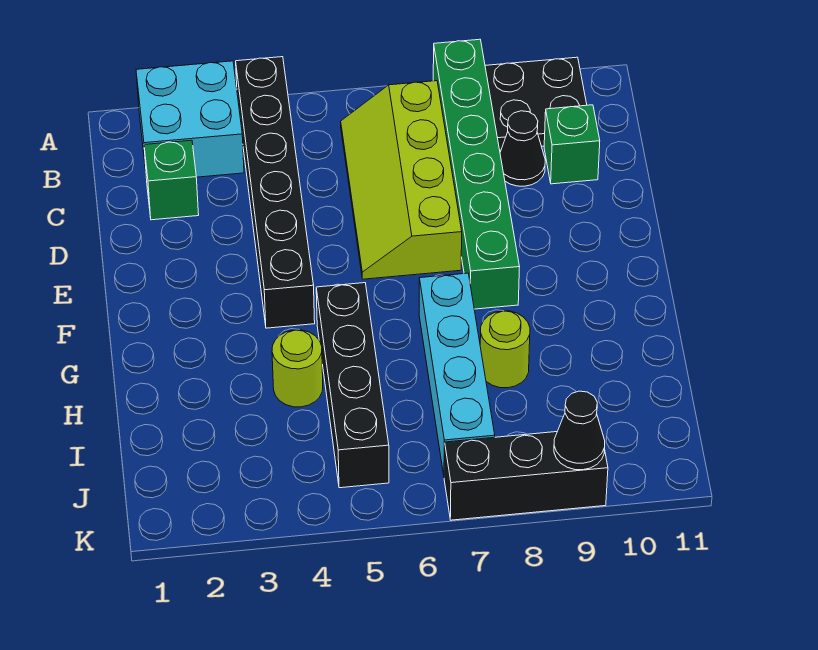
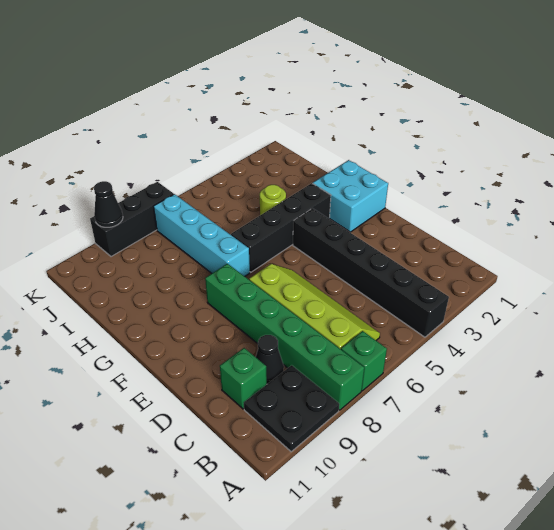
cyan brick A2:B3 level 1 -> cyan brick F1:G2 level 1
green brick C2 level 1 -> green brick A7 level 1
black brick G5:J5 level 1 -> black brick G3:G6 level 1
lime round brick H8 level 1 -> none

